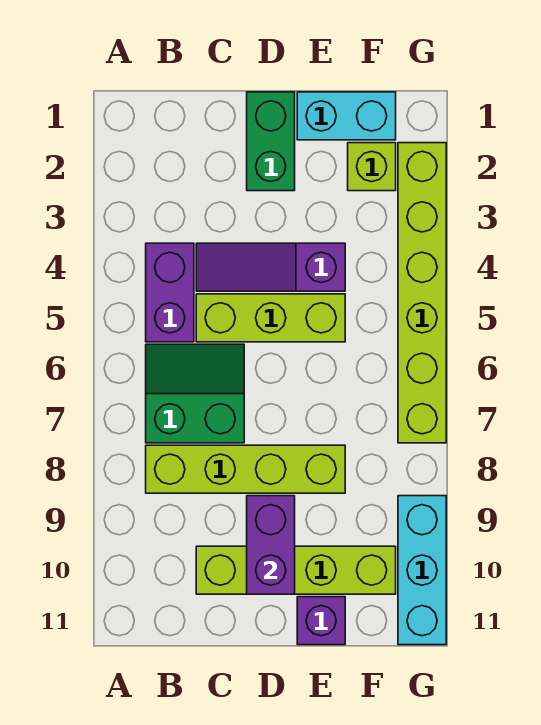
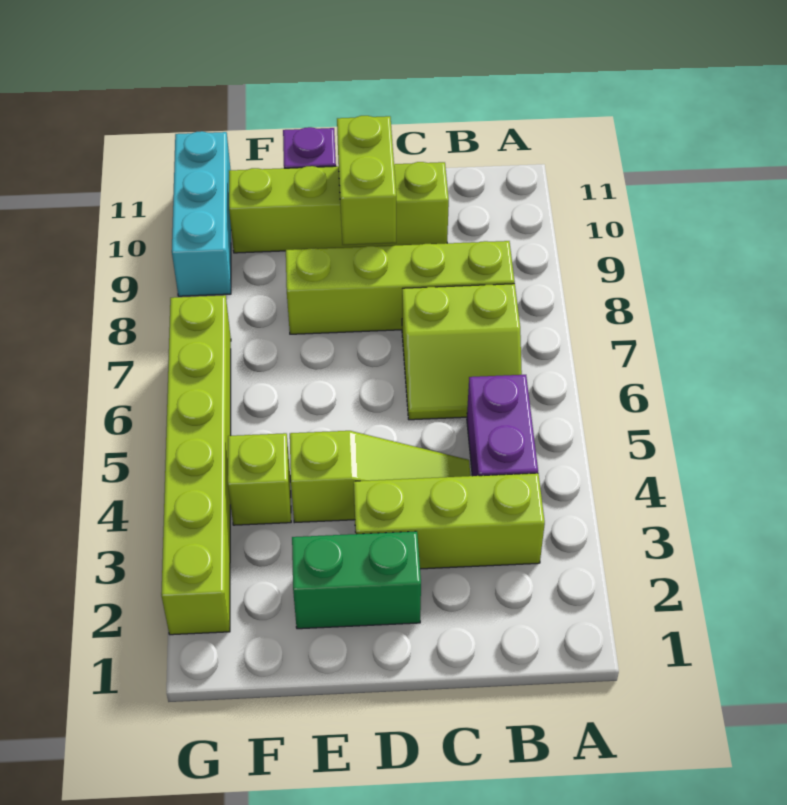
green slope B6:C7 level 1 top 7 -> lime slope B6:C7 level 1 top 7
purple slope C4:E4 level 1 top E -> lime slope C4:E4 level 1 top E
lime brick C5:E5 level 1 -> lime brick B3:D3 level 1
green brick D1:D2 level 1 -> green brick D2:E2 level 1
purple brick D9:D10 level 2 -> lime brick D9:D10 level 2
cyan brick E1:F1 level 1 -> none
lime brick F2 level 1 -> lime brick F4 level 1

